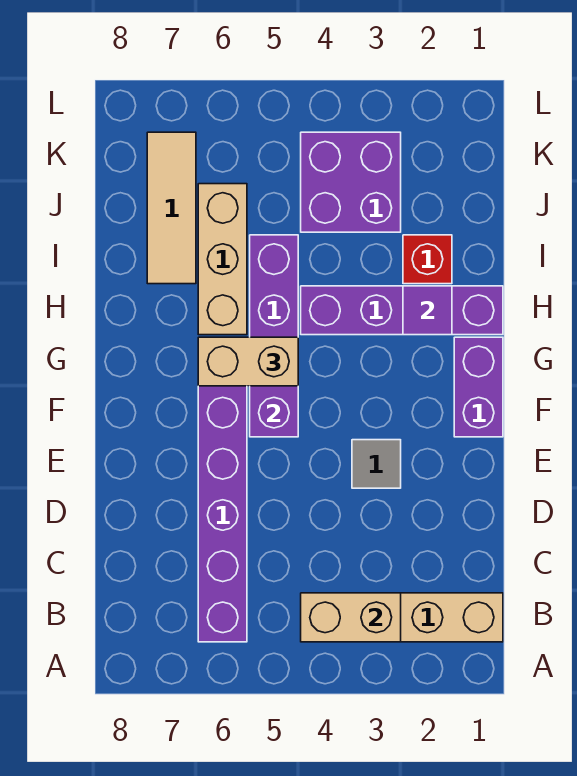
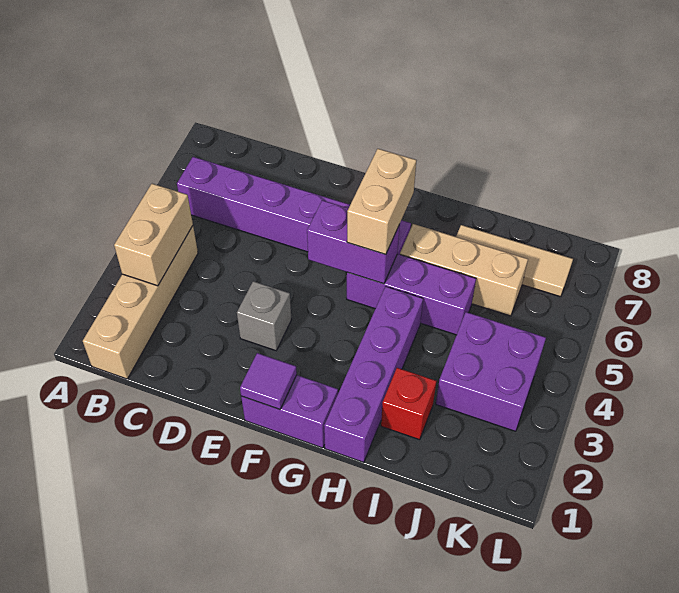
grey tile E3 level 1 -> grey brick E3 level 1
purple tile H2 level 2 -> purple tile F1 level 2

